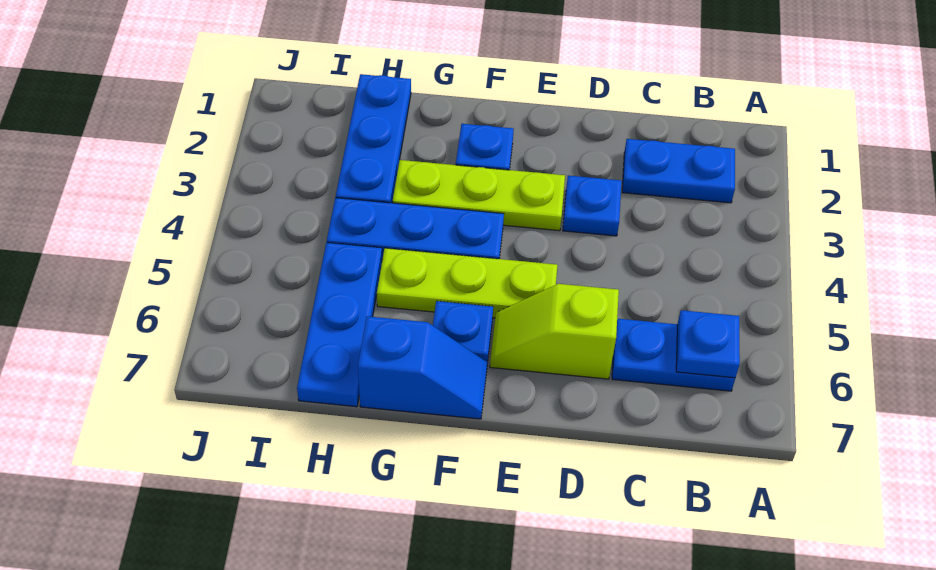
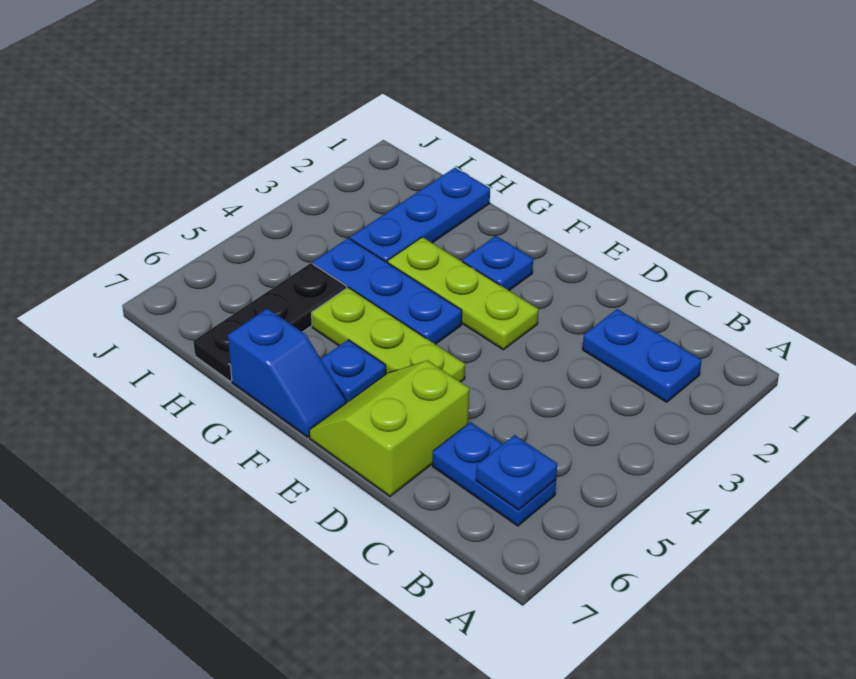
blue plate D3 level 1 -> none
lime slope D6:E6 level 1 top D -> lime slope D6:E7 level 1 top D
blue plate H5:H7 level 1 -> black plate H5:H7 level 1

